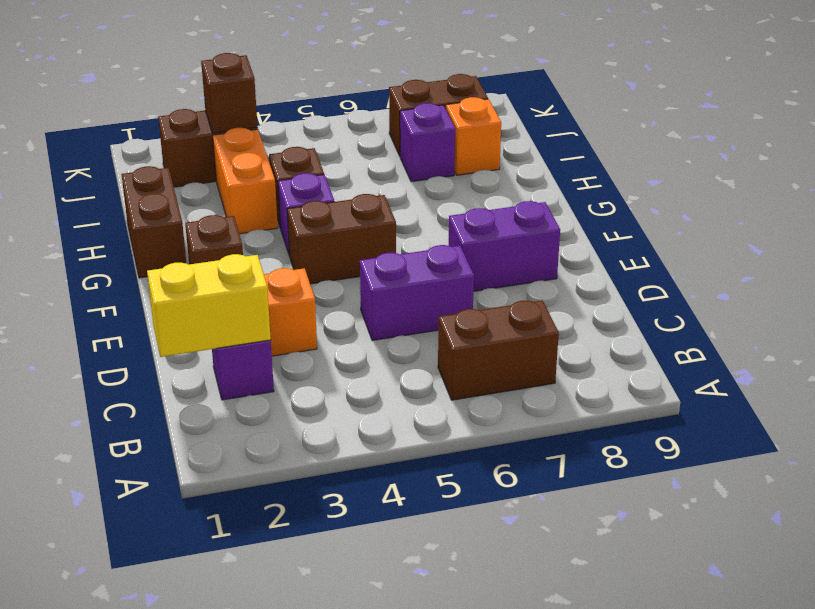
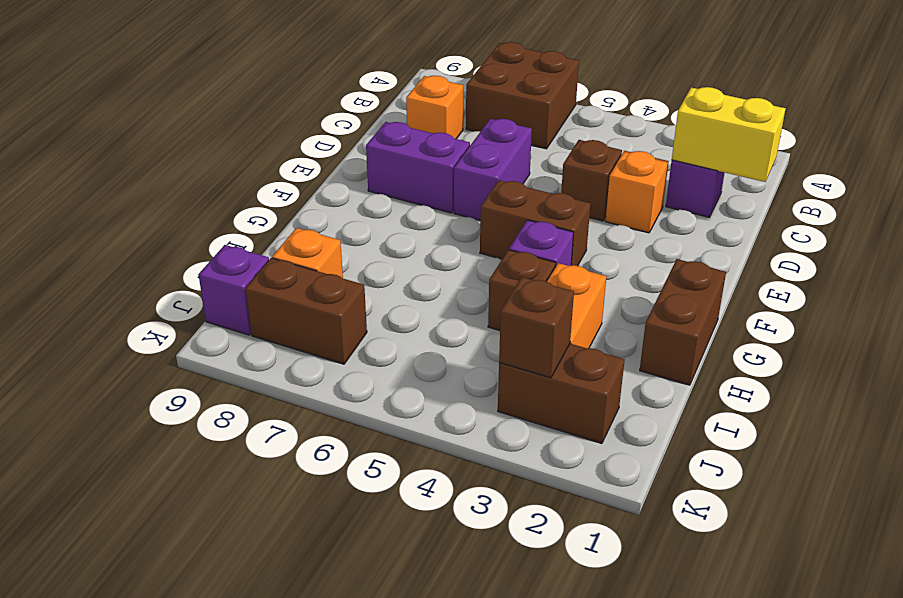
brown brick B6:B7 level 1 -> brown brick A6:B7 level 1
none -> orange brick C8 level 1
purple brick D5:D6 level 1 -> purple brick D6:E6 level 1
brown brick F2 level 1 -> brown brick D4 level 1
purple brick I7 level 1 -> purple brick J9 level 1

